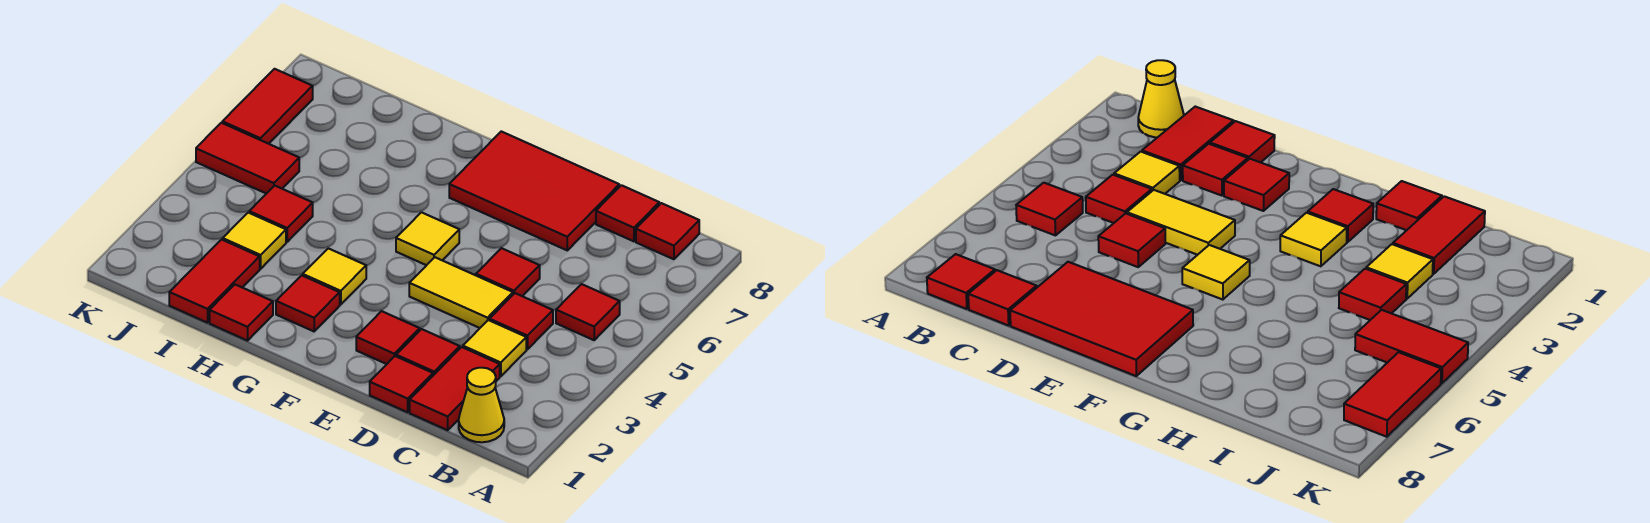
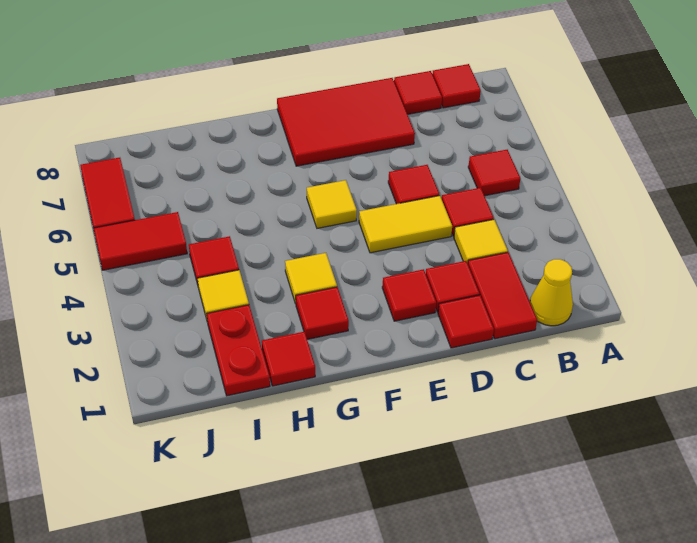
red tile I1:I2 level 1 -> red plate I1:I2 level 1

